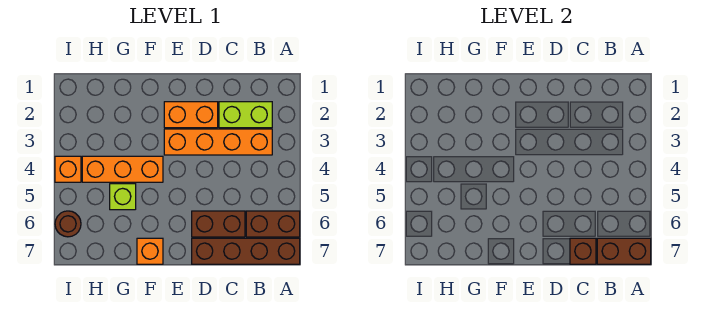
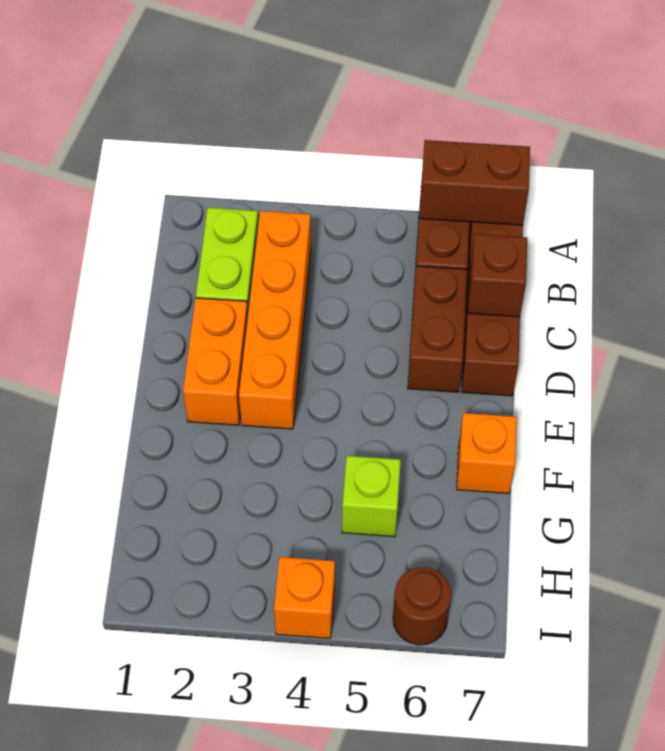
brown brick A7:B7 level 2 -> brown brick A6:A7 level 2
orange brick F4:H4 level 1 -> none

